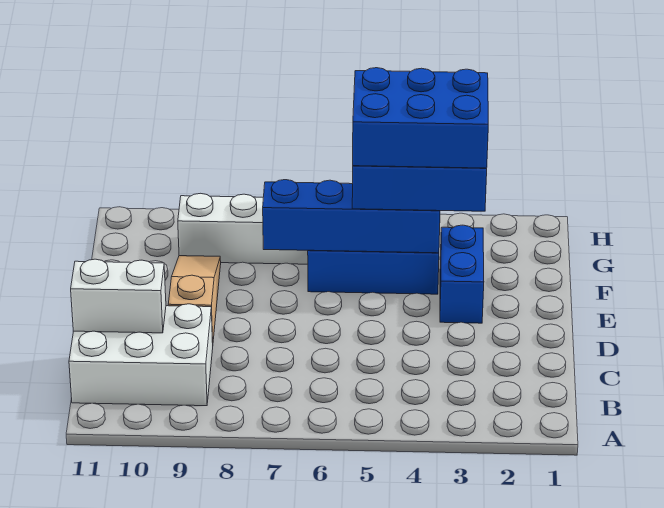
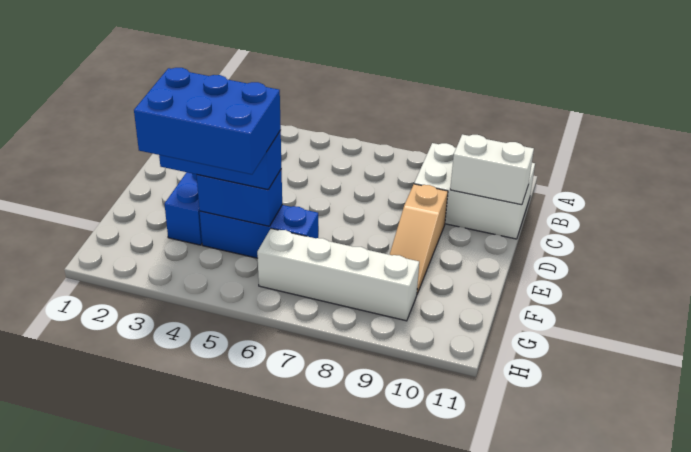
blue brick F4:F7 level 2 -> blue brick F4:F5 level 2

